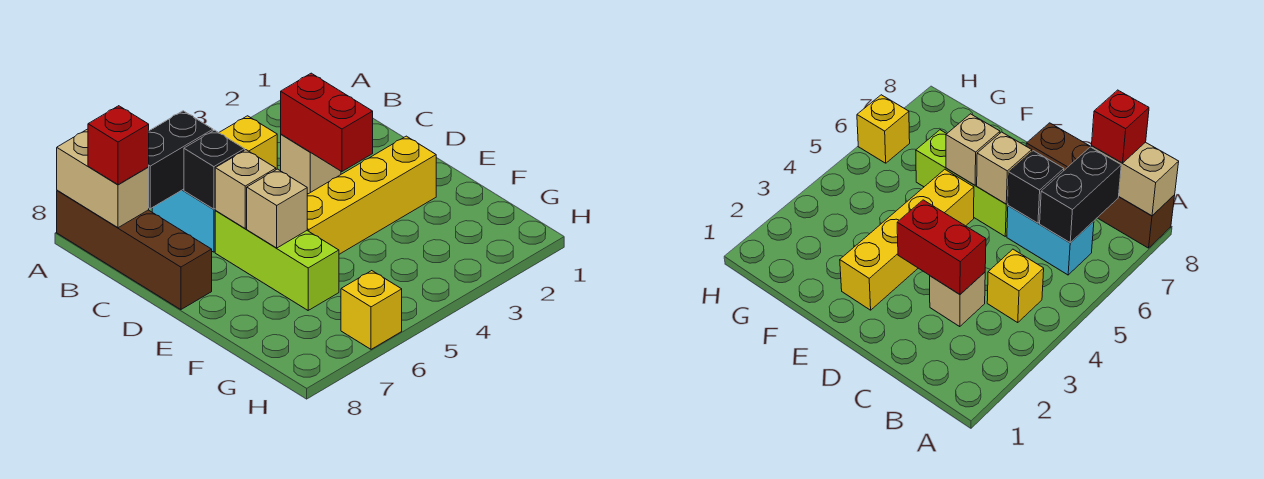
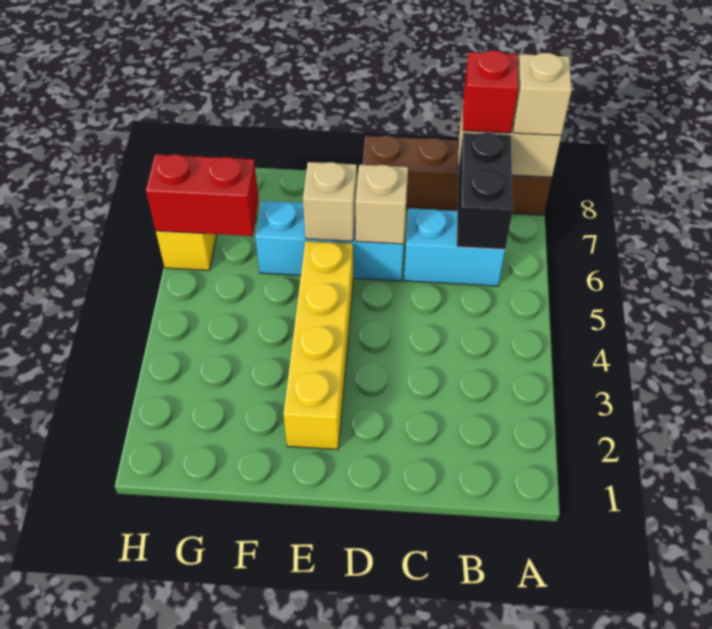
yellow brick B4 level 1 -> none
tan brick C3 level 1 -> tan brick A8 level 3
red brick C3:D3 level 2 -> red brick G6:H6 level 2
black brick C6 level 2 -> none
lime brick D6:F6 level 1 -> cyan brick D6:F6 level 1

